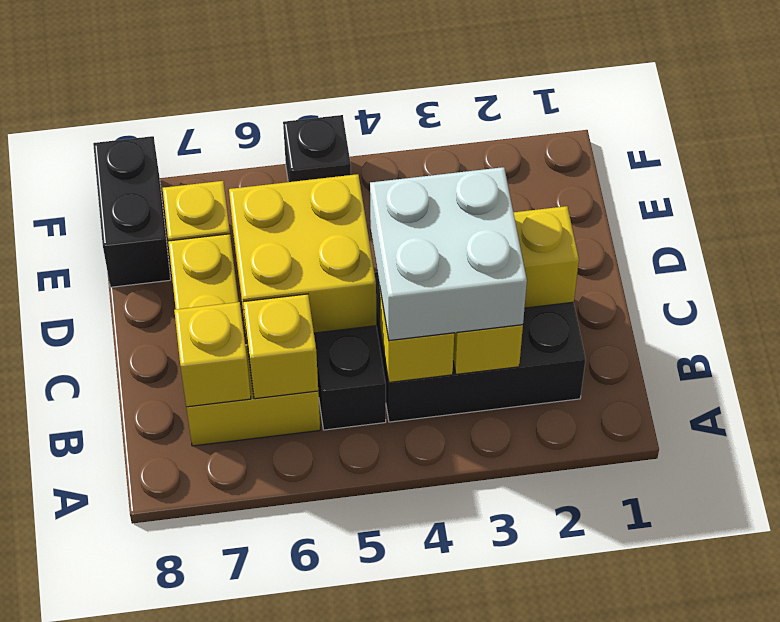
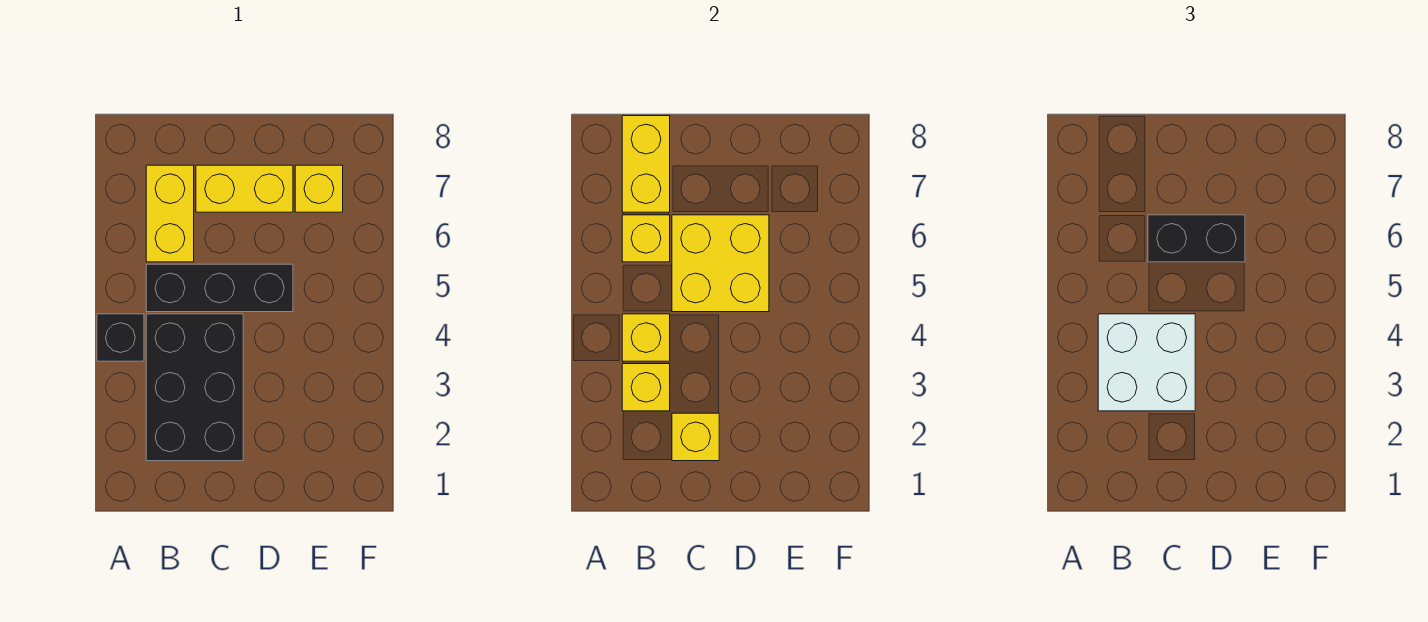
yellow brick B7 level 2 -> yellow brick B7:B8 level 2
black brick E8:F8 level 1 -> black brick C6:D6 level 3
black brick F5 level 1 -> black brick A4 level 1

